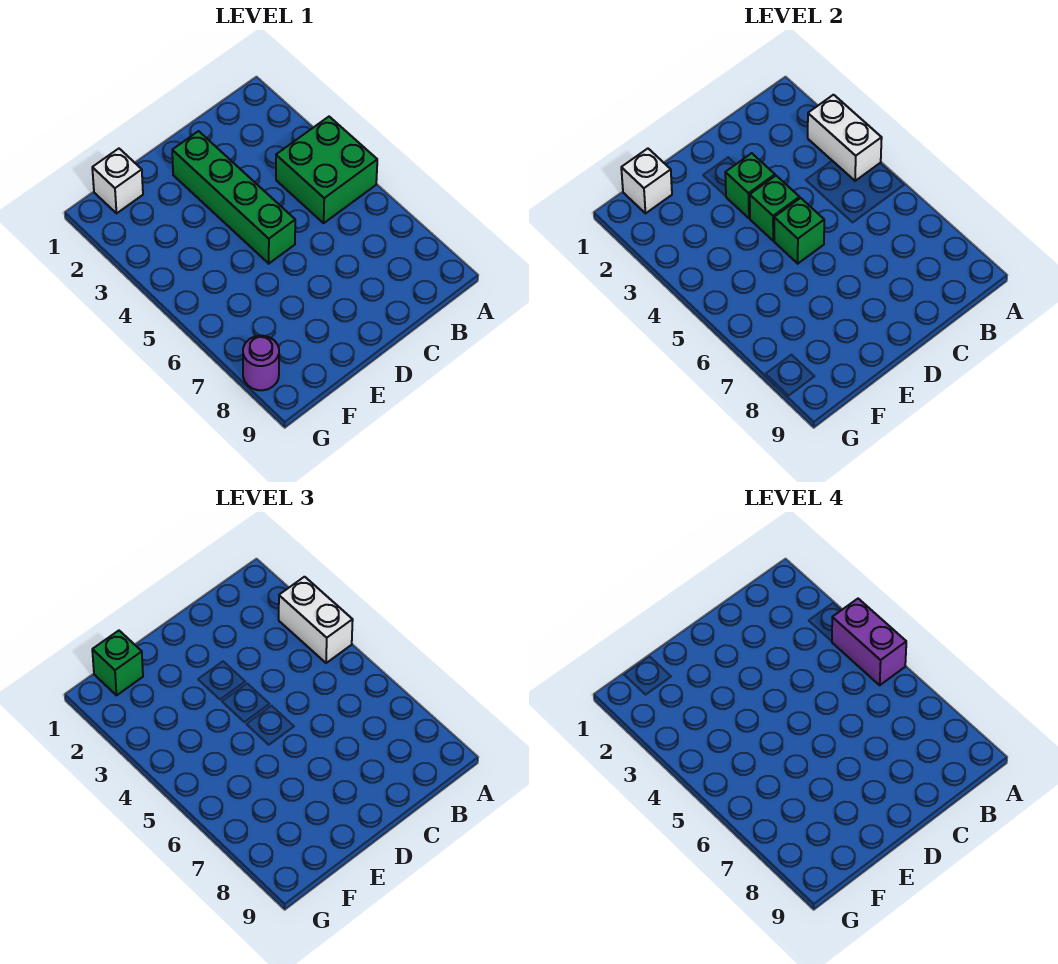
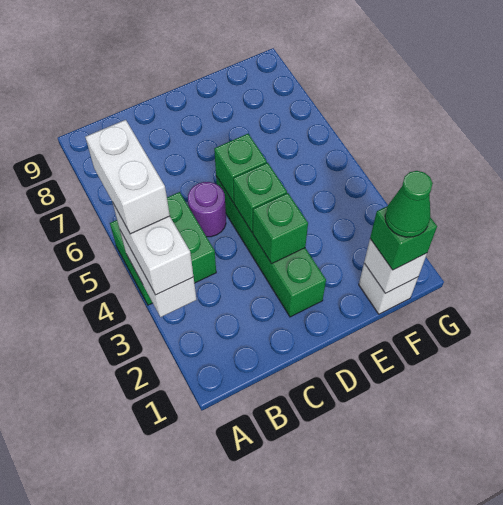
purple brick A4:A5 level 4 -> white brick A4:A5 level 4
none -> green cone F1 level 4
purple round brick G8 level 1 -> purple round brick C5 level 1

